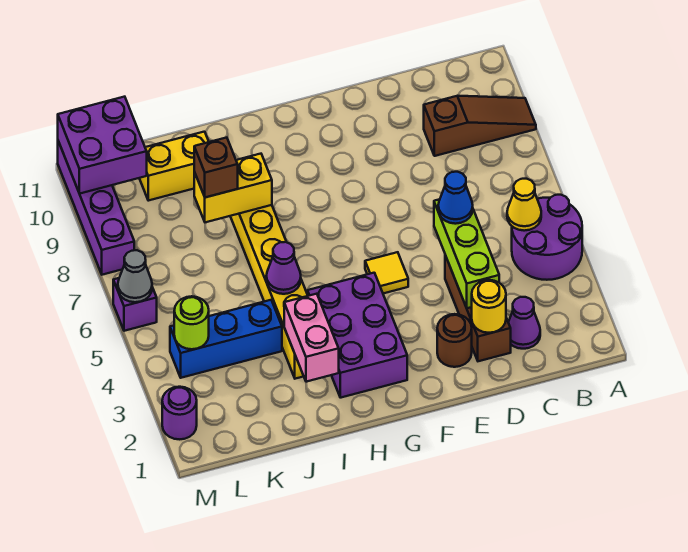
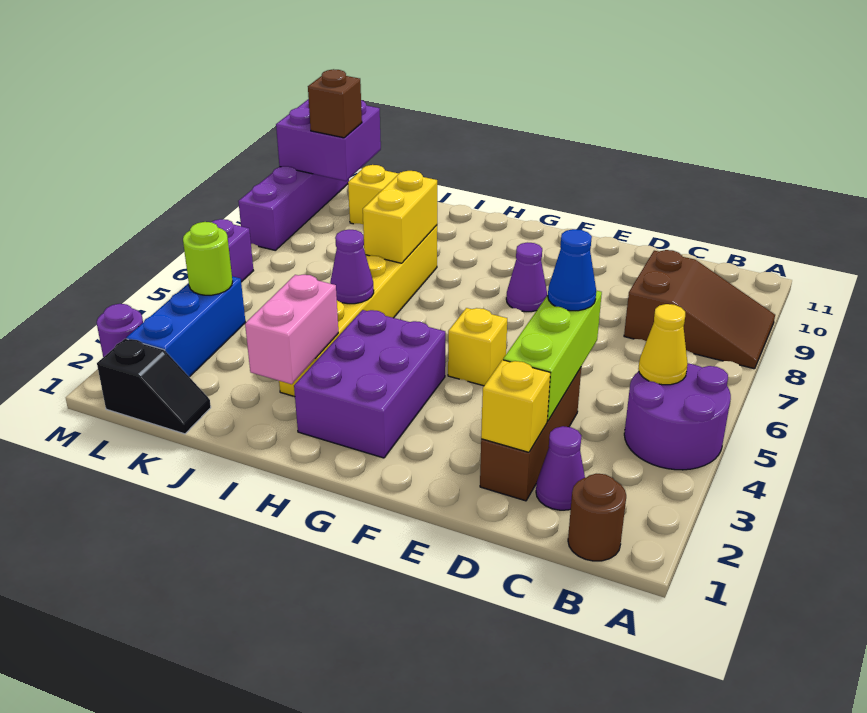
brown slope A9:C9 level 1 top C -> brown slope A8:C9 level 1 top C
yellow round brick D2 level 2 -> yellow brick D2 level 2
brown round brick E2 level 1 -> brown round brick B1 level 1
yellow tile F5 level 1 -> yellow brick F5 level 1
none -> purple cone F8 level 1
yellow brick I8:J8 level 2 -> yellow brick I7:I8 level 2
blue brick J4:L4 level 1 -> blue brick L2:L4 level 1
brown brick J8 level 3 -> brown brick L10 level 3
none -> black slope K1:L1 level 1 top L
grey cone M6 level 2 -> none

